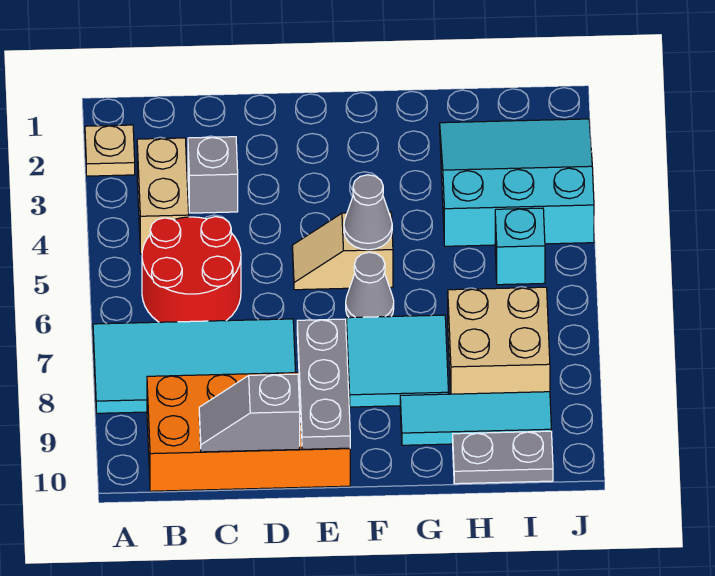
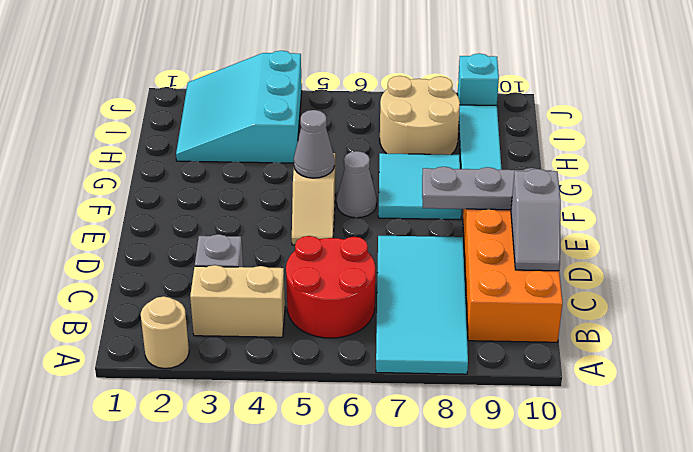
tan plate A2 level 1 -> tan round brick A2 level 1
tan brick H7:I8 level 1 -> tan round brick H7:I8 level 1
grey plate H10:I10 level 1 -> none
cyan brick I5 level 1 -> cyan brick J9 level 1

